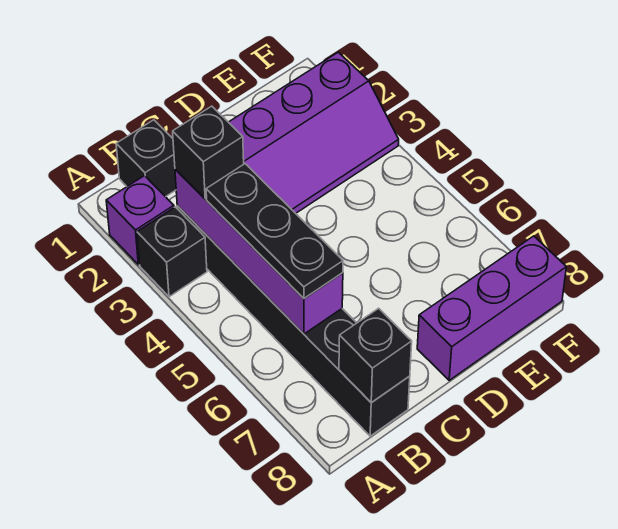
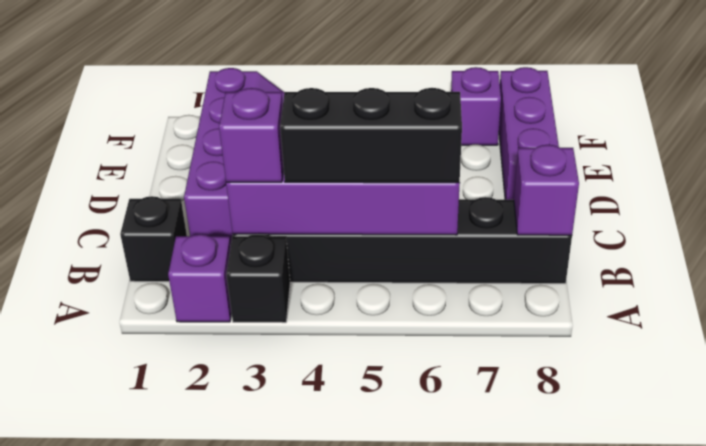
black brick B3 level 3 -> purple brick B3 level 3
black plate B4:B6 level 3 -> black brick B4:B6 level 3
black brick B8 level 2 -> purple brick B8 level 2
none -> purple brick F7 level 1

